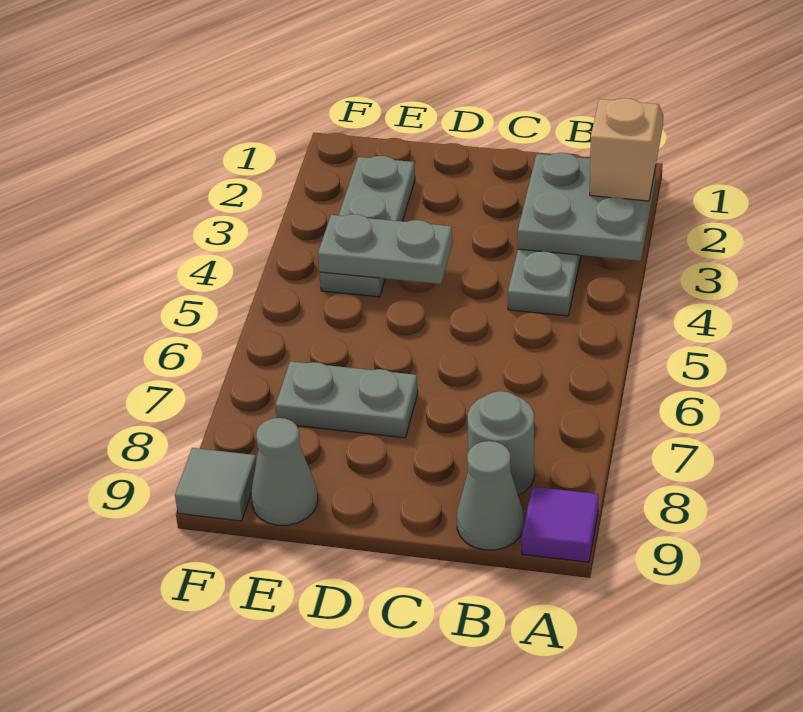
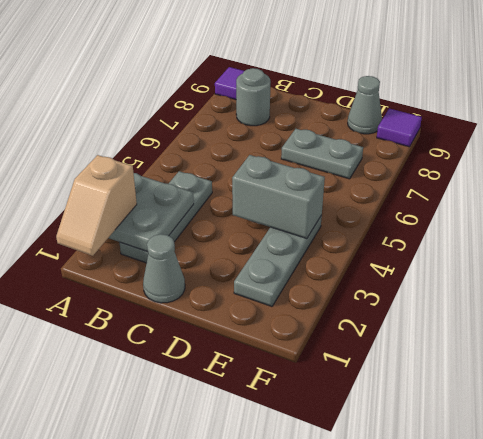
grey cone B9 level 1 -> grey cone C1 level 1
grey plate D4:E4 level 2 -> grey brick D4:E4 level 2
grey tile F9 level 1 -> purple tile F9 level 1

